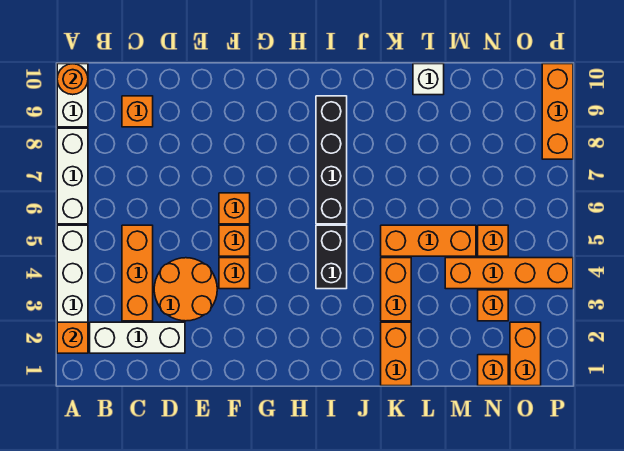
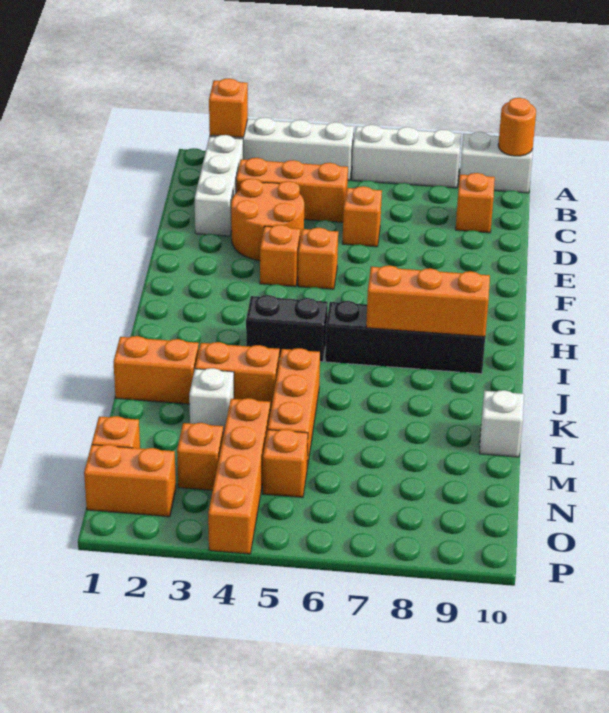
orange brick F6 level 1 -> orange brick D6 level 1
none -> white brick L3 level 1
orange brick P8:P10 level 1 -> orange brick I7:I9 level 2

